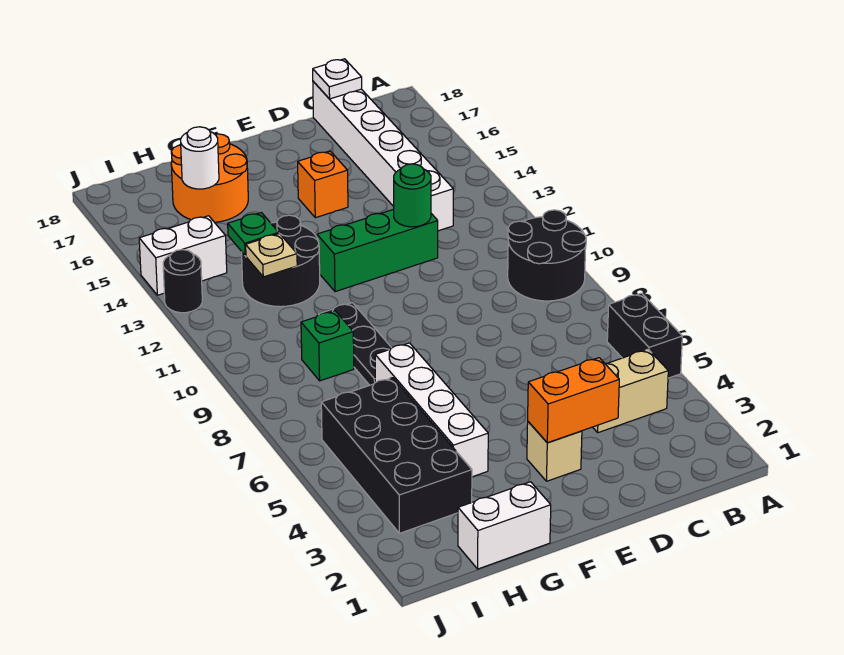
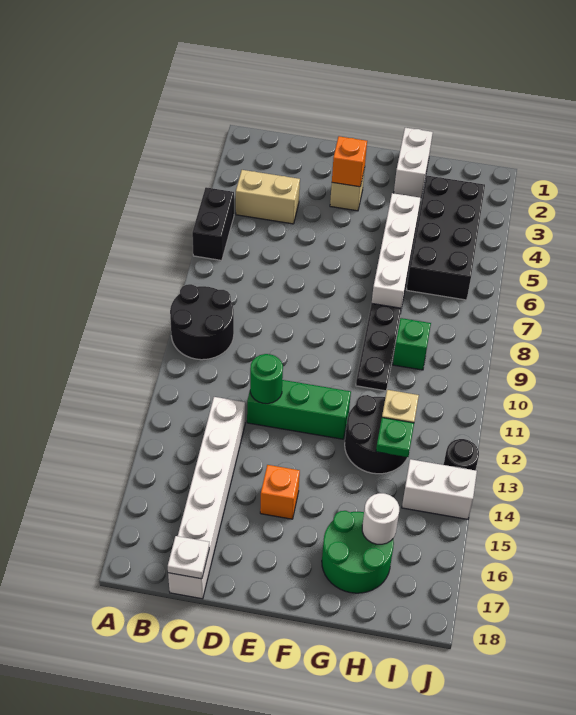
orange brick D3:E3 level 2 -> orange brick E3 level 2
white brick G1:H1 level 1 -> white brick G1:G2 level 1
orange round brick G16:H17 level 1 -> green round brick G16:H17 level 1

